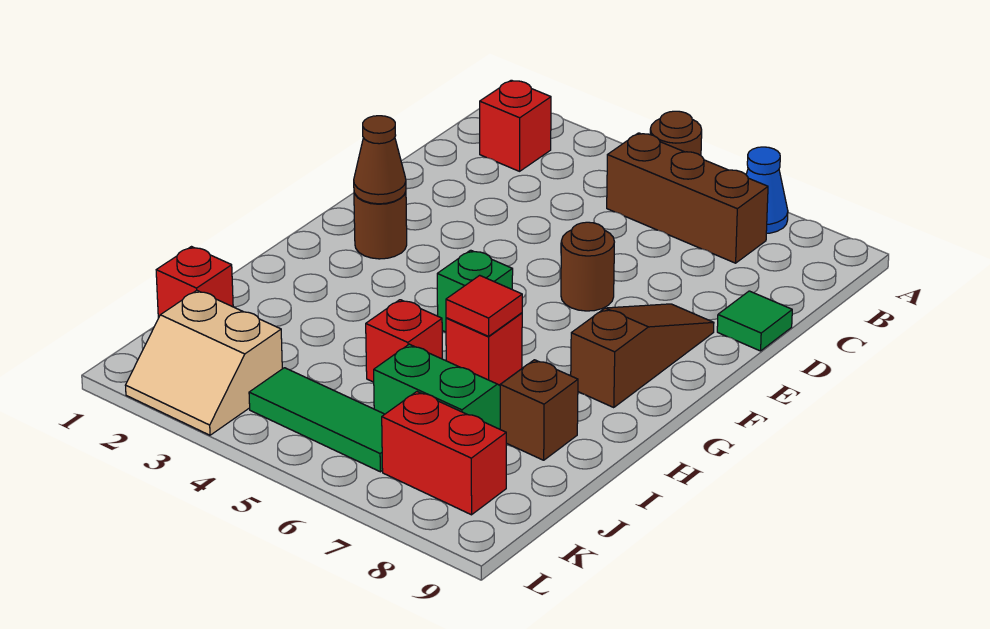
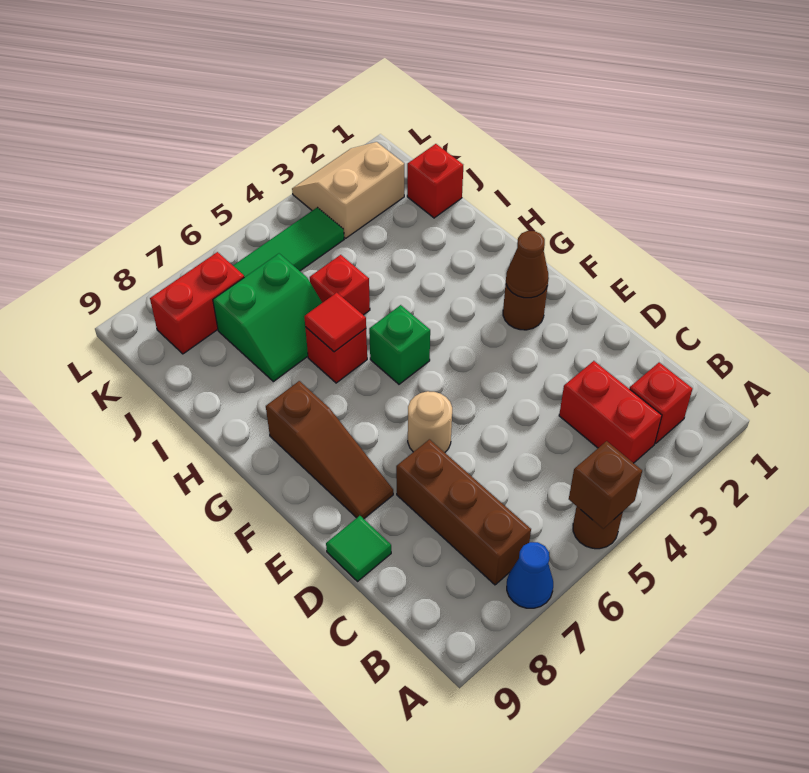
none -> red brick B3:C3 level 1
brown brick B5:B7 level 1 -> brown brick B7:D7 level 1
brown round brick E6 level 1 -> tan round brick E6 level 1
brown brick I8 level 1 -> brown brick A5 level 2

